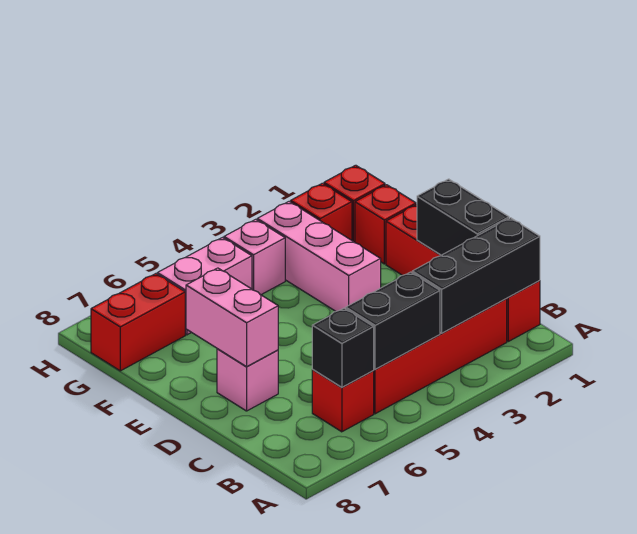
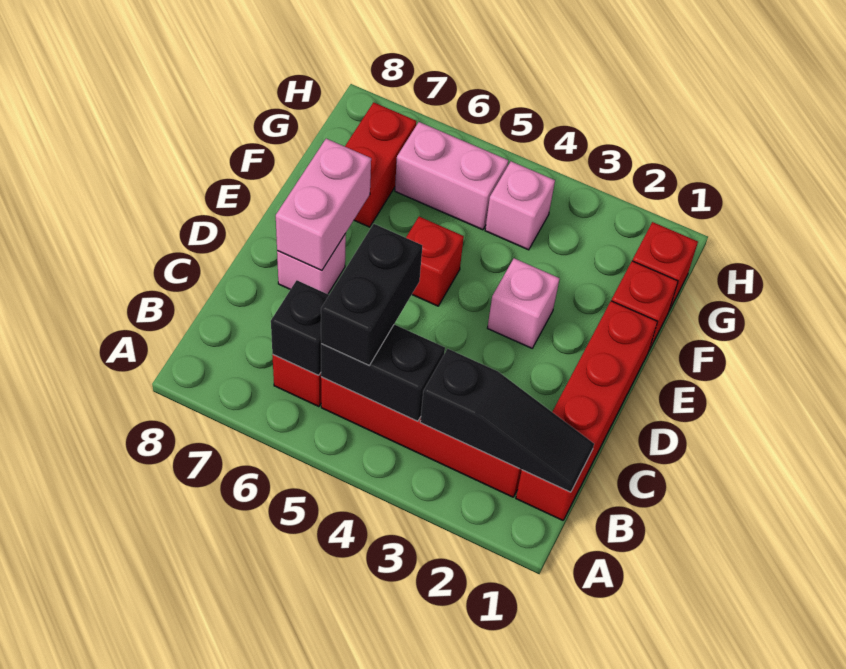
black brick B1:B3 level 2 -> black slope B1:B3 level 2 top 3
black brick C1:D1 level 2 -> black brick B5:C5 level 3
pink brick E3:G3 level 1 -> pink brick E3 level 1
red brick G2 level 1 -> red brick E5 level 1
red brick G7:G8 level 1 -> red brick F7:G7 level 1

